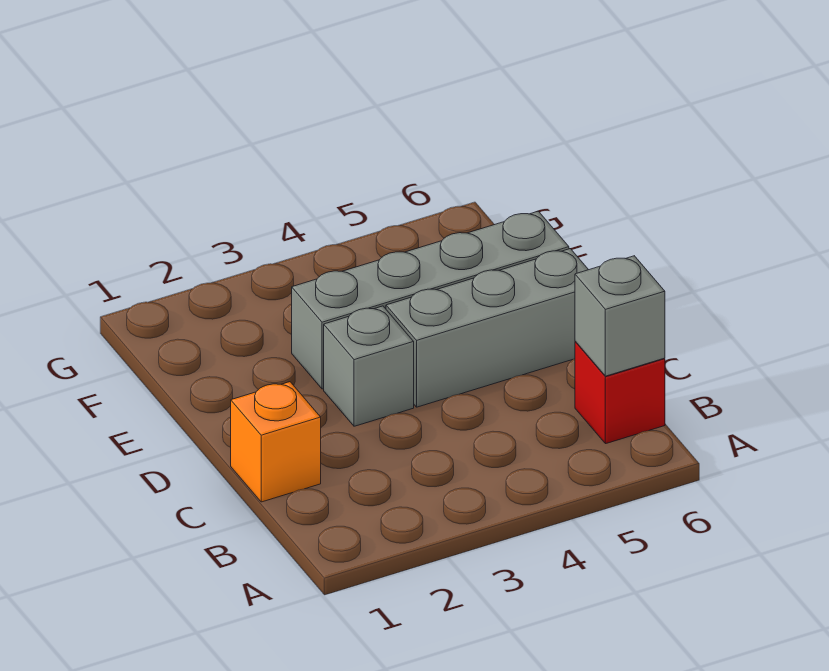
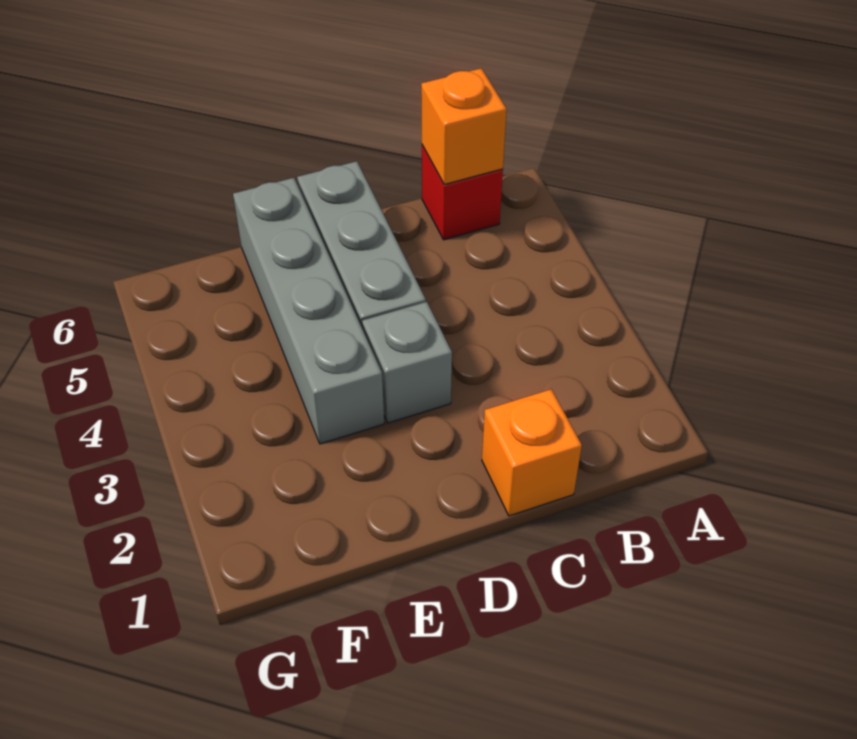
grey brick B6 level 2 -> orange brick B6 level 2

